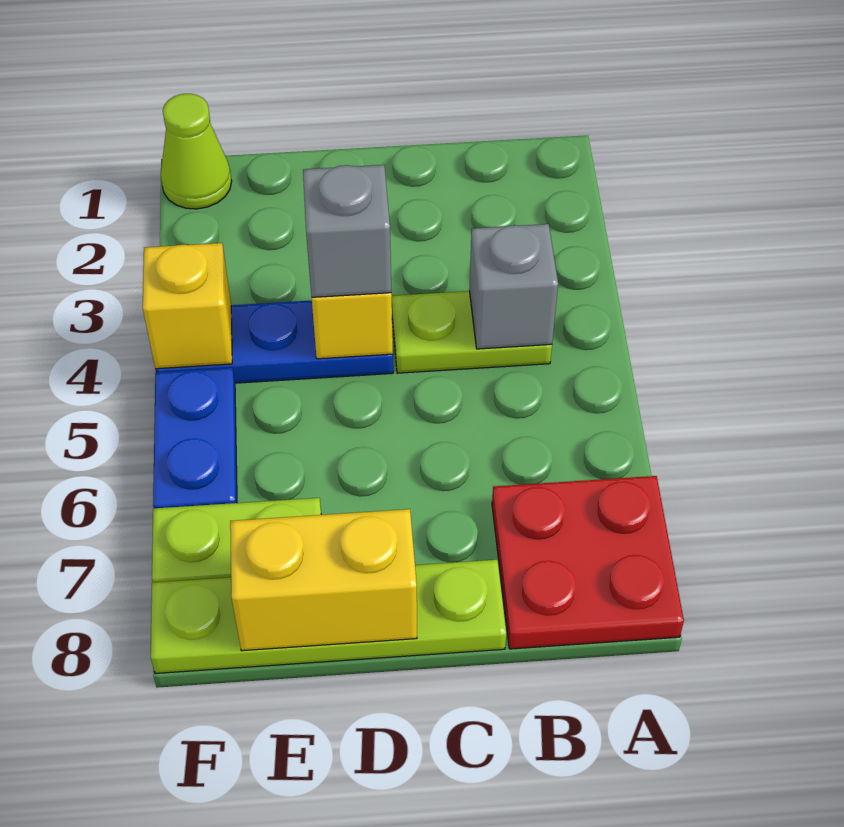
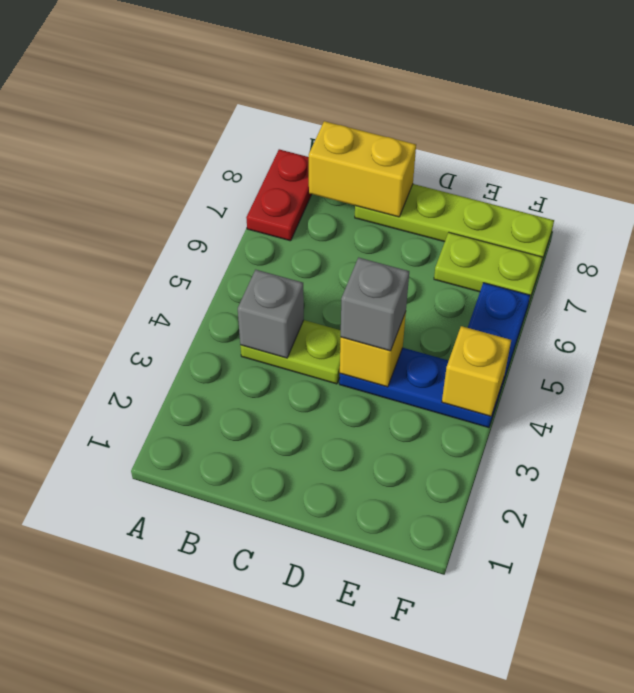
red plate A7:B8 level 1 -> red plate A7:A8 level 1
yellow brick D8:E8 level 2 -> yellow brick B8:C8 level 2
lime cone F1 level 1 -> none

